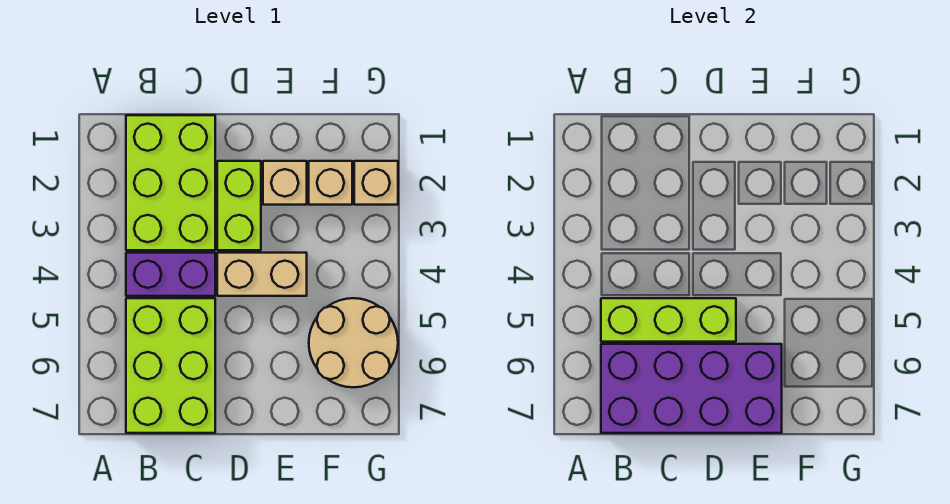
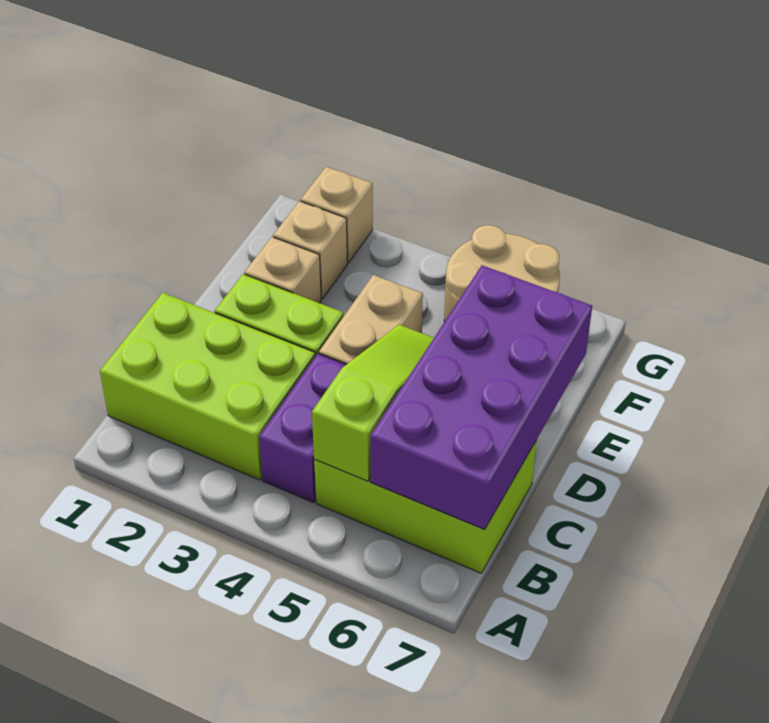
lime brick B5:D5 level 2 -> lime slope B5:D5 level 2 top B

